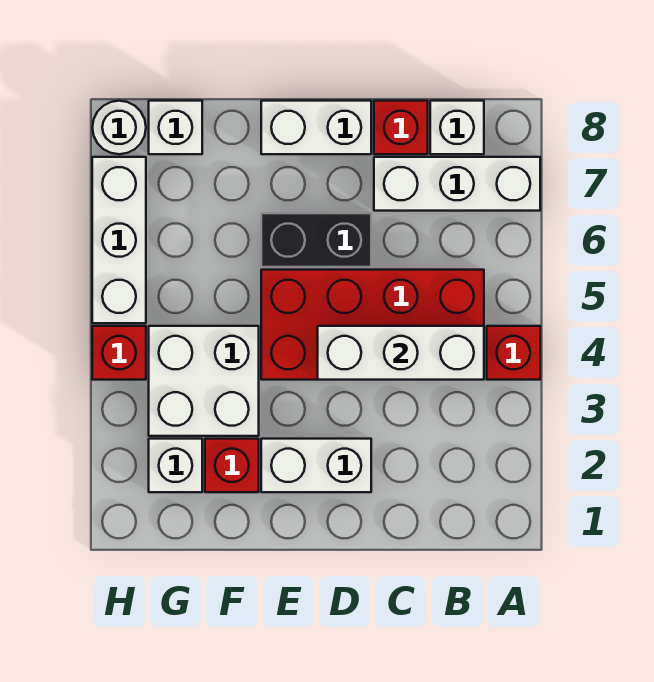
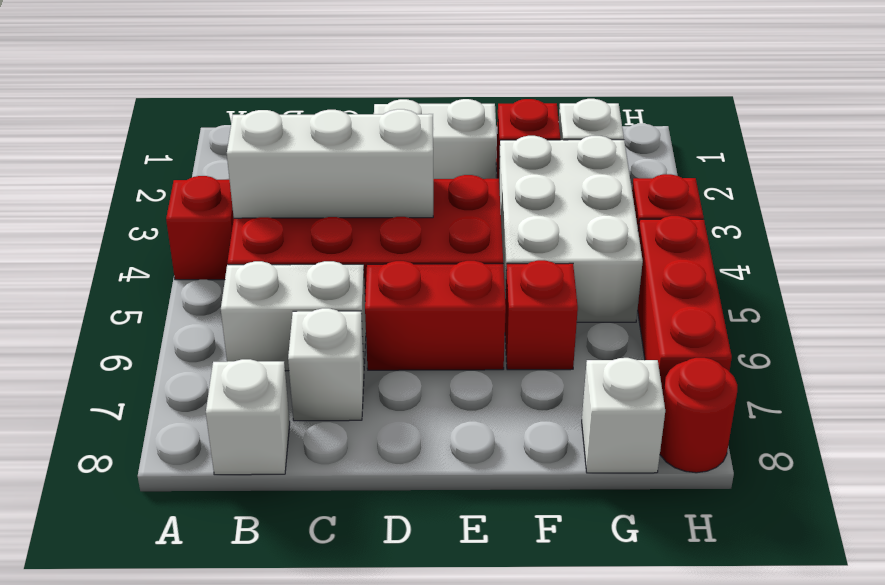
white brick A7:C7 level 1 -> white brick C7 level 1
red brick C8 level 1 -> red brick F6 level 1
black brick D6:E6 level 1 -> red brick D6:E6 level 1
white brick D8:E8 level 1 -> white brick B6:C6 level 1
white brick F3:G4 level 1 -> white brick F3:G5 level 1
white brick H5:H7 level 1 -> red brick H5:H7 level 1
white round brick H8 level 1 -> red round brick H8 level 1

